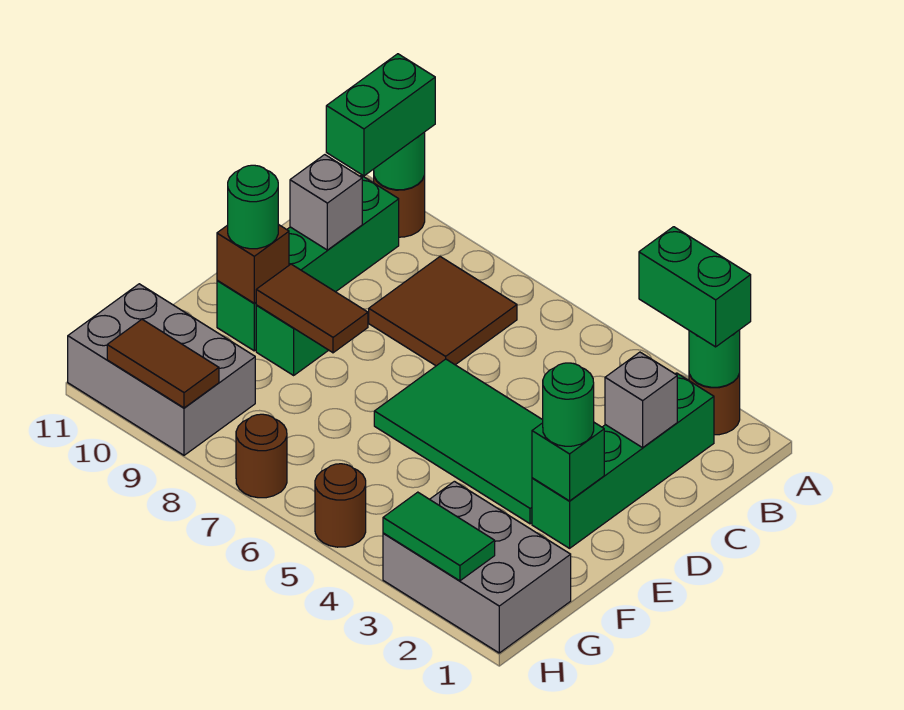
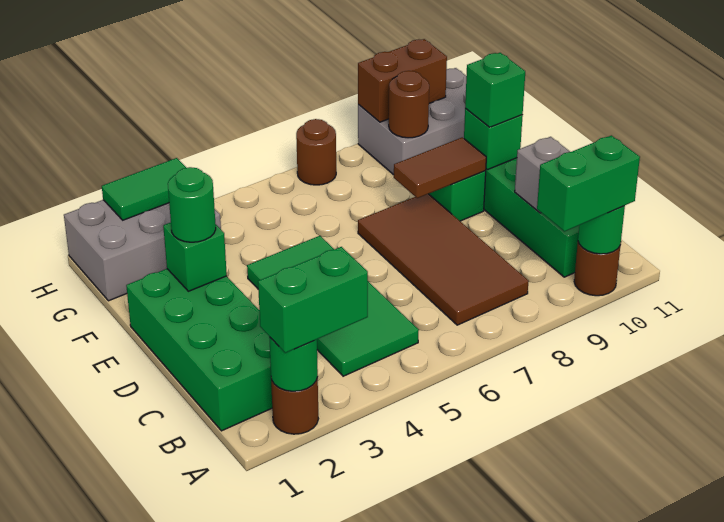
green brick A10:B10 level 3 -> green brick A9:A10 level 3
green brick B2:E2 level 1 -> green brick B1:E2 level 1
brown tile B7:C8 level 1 -> brown tile B7:E8 level 1
grey brick C2 level 2 -> none
green tile D3:E6 level 1 -> green tile B4:E5 level 1
brown brick E10 level 2 -> green brick E10 level 2
green round brick E10 level 3 -> green brick E10 level 3
brown round brick H5 level 1 -> brown round brick G9 level 2
brown tile H9:H10 level 2 -> brown brick H9:H10 level 2

